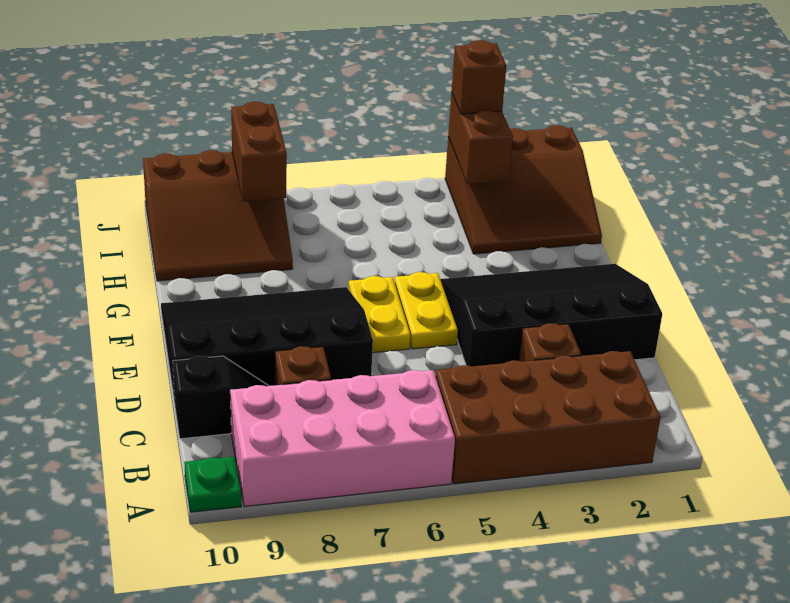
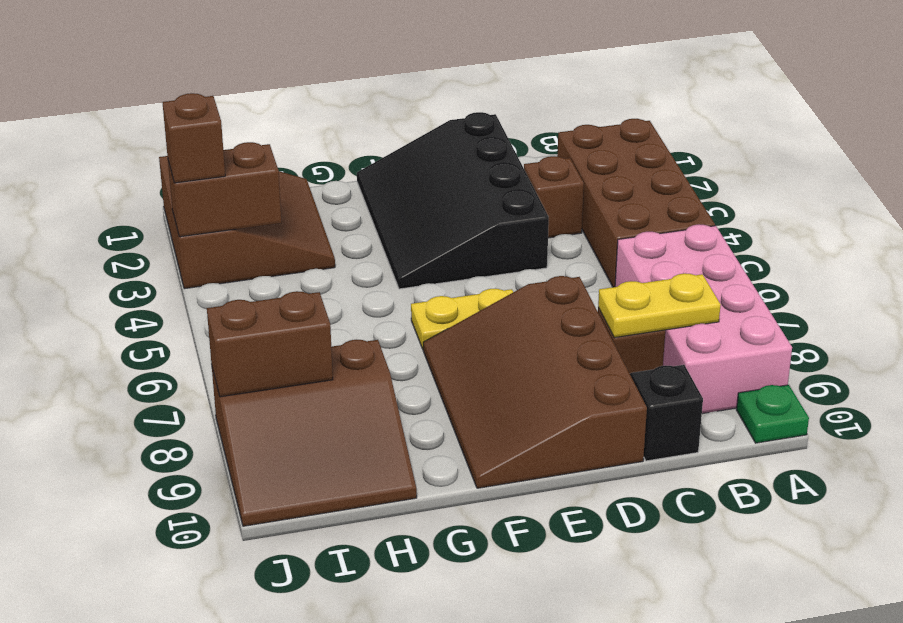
black slope D7:F10 level 1 top D -> brown slope D7:F10 level 1 top D
yellow plate E5:F5 level 1 -> yellow plate B8:C8 level 2
brown slope H8:J10 level 1 top J -> brown slope H8:J10 level 1 top 8

